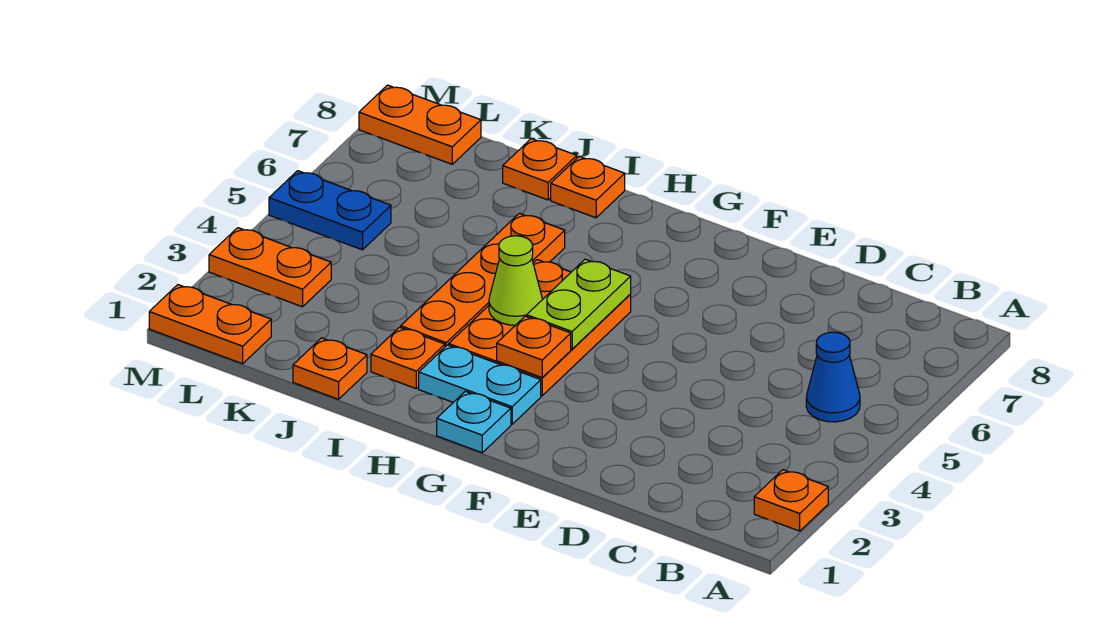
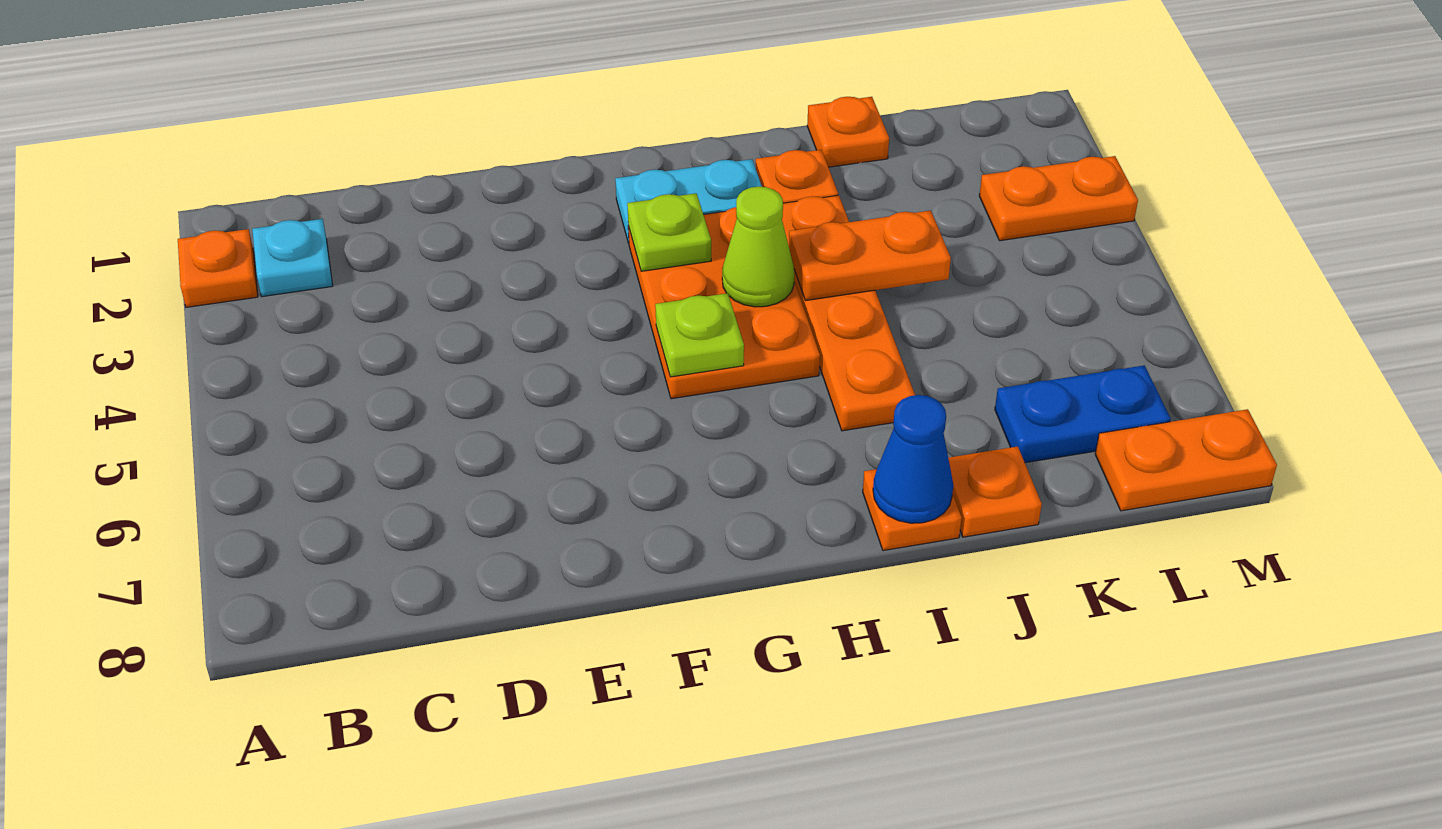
blue cone B5 level 1 -> blue cone I8 level 2
cyan plate G1 level 1 -> cyan plate B2 level 1
orange plate G3 level 2 -> lime plate G3 level 2
lime plate G4:G5 level 2 -> lime plate G5 level 2
orange plate L1:M1 level 1 -> orange plate I4:J4 level 2
blue plate L5:M5 level 1 -> blue plate K7:L7 level 1

